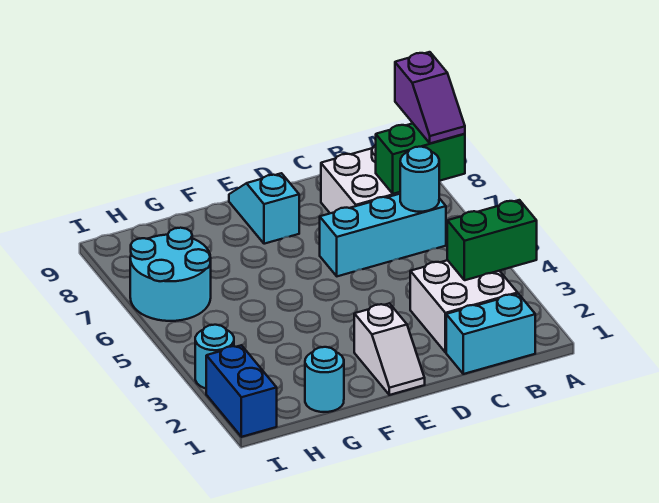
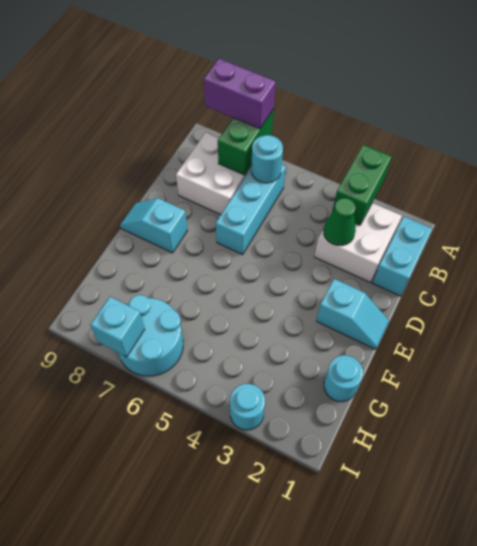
purple slope A7:A8 level 3 top 8 -> purple brick A7:A8 level 3
none -> green cone C3 level 2
white slope E1:E2 level 1 top 2 -> cyan slope E1:E2 level 1 top 2
blue brick I1:I2 level 1 -> none
none -> cyan brick I7 level 2

